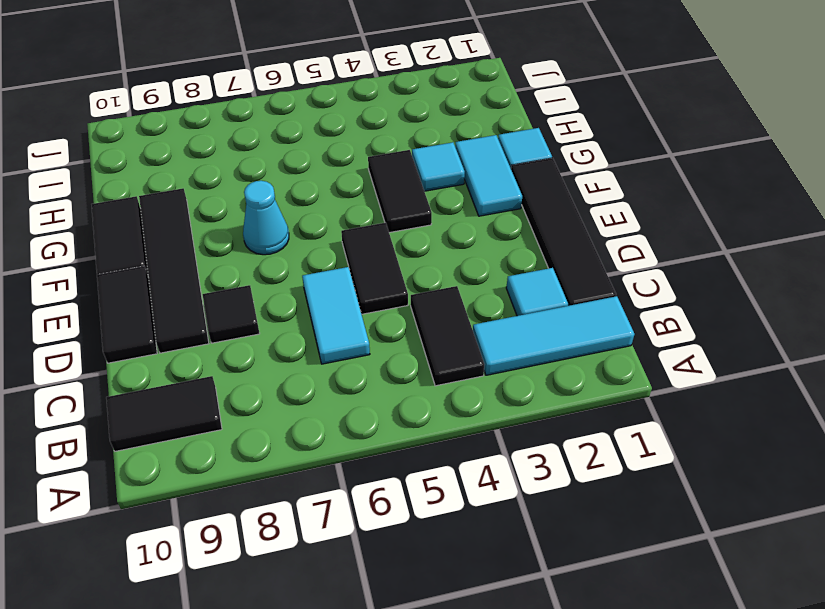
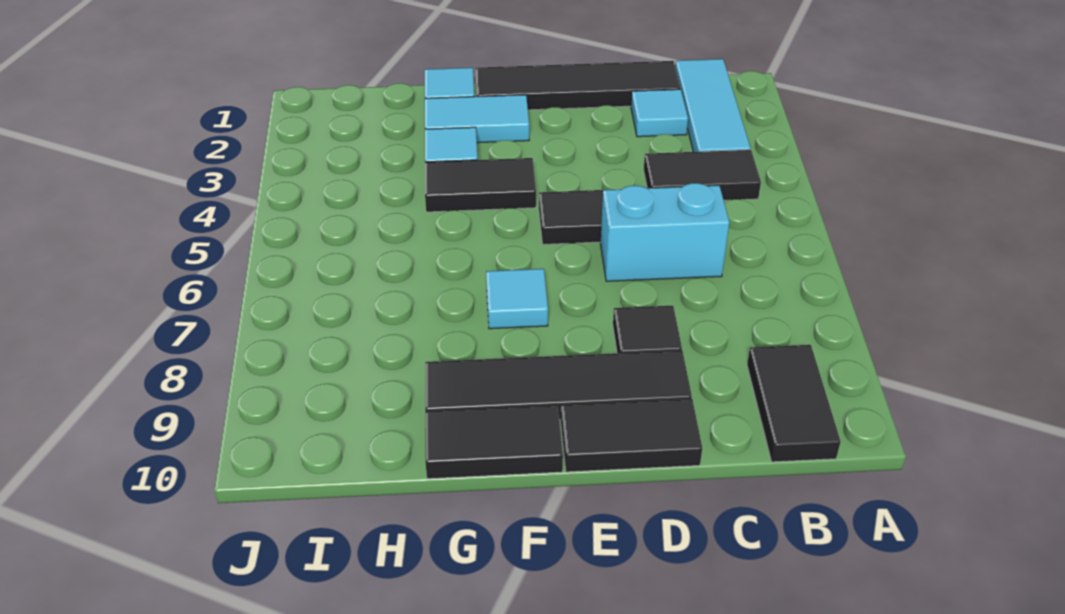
cyan tile C6:D6 level 1 -> cyan brick C6:D6 level 1
cyan cone F7 level 1 -> cyan tile F7 level 1

